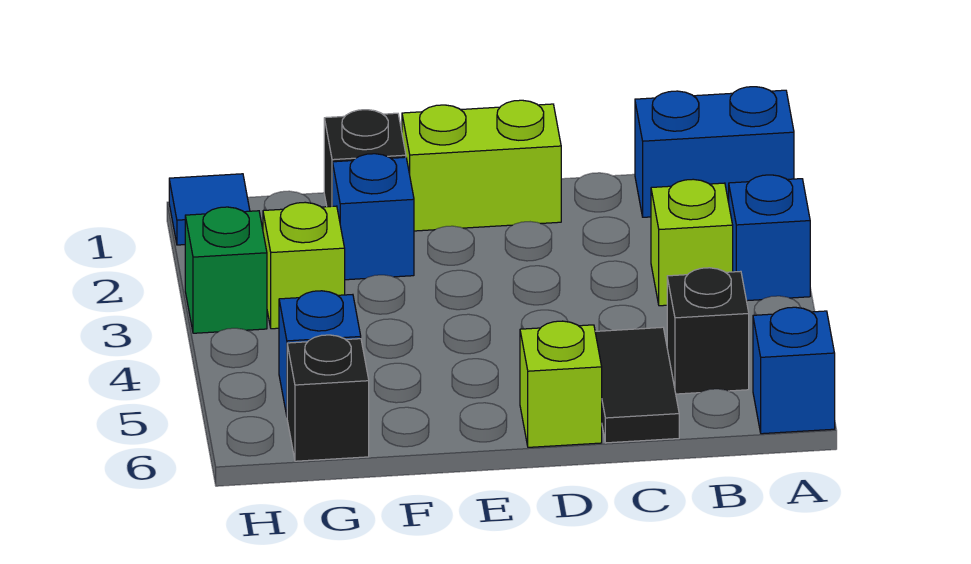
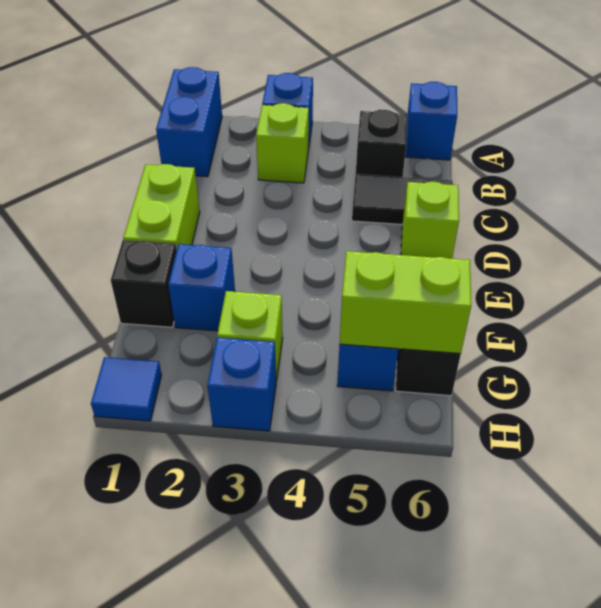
none -> lime brick G5:G6 level 2
green brick H3 level 1 -> blue brick H3 level 1

